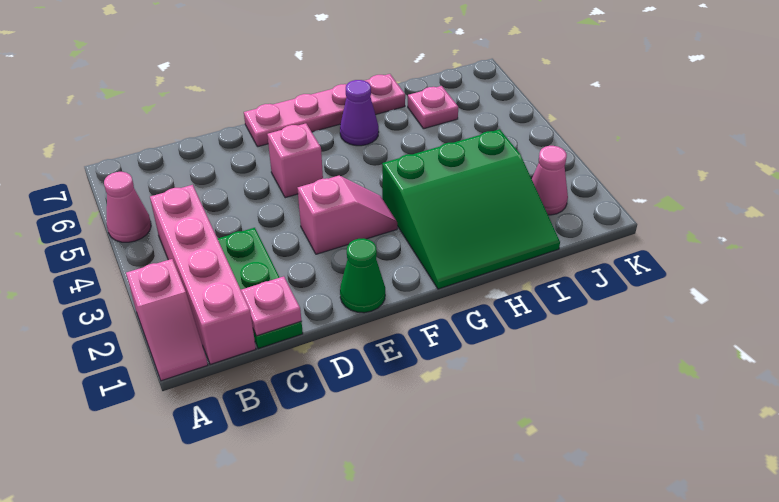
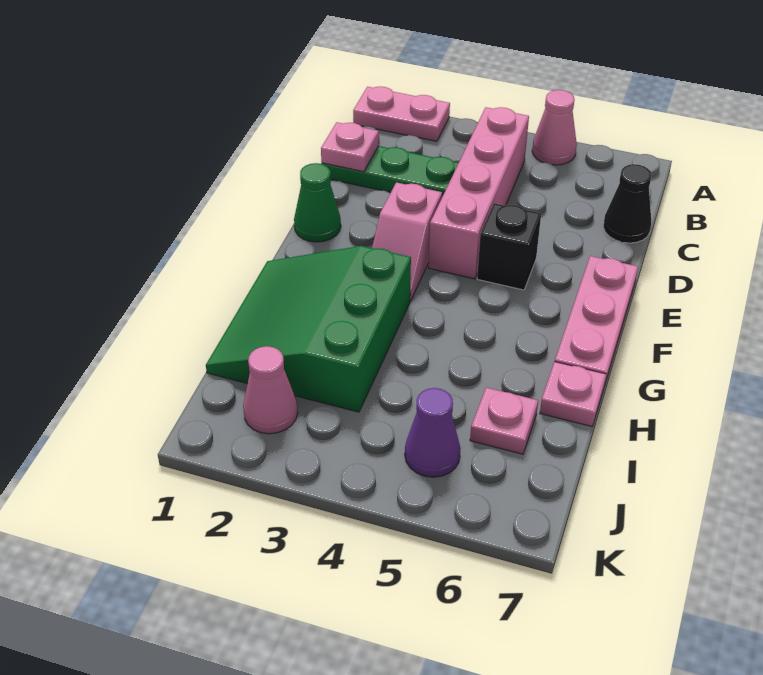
pink slope A1:A2 level 1 top 2 -> pink plate A1:A2 level 1
pink brick B1:B4 level 1 -> pink brick B4:E4 level 1
none -> black cone C7 level 1
pink brick E5 level 1 -> black brick E5 level 1
purple cone G6 level 1 -> purple cone J5 level 1

